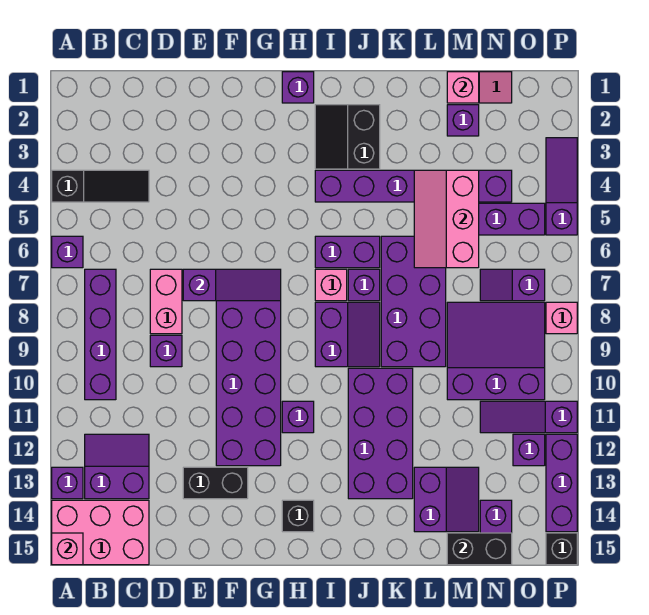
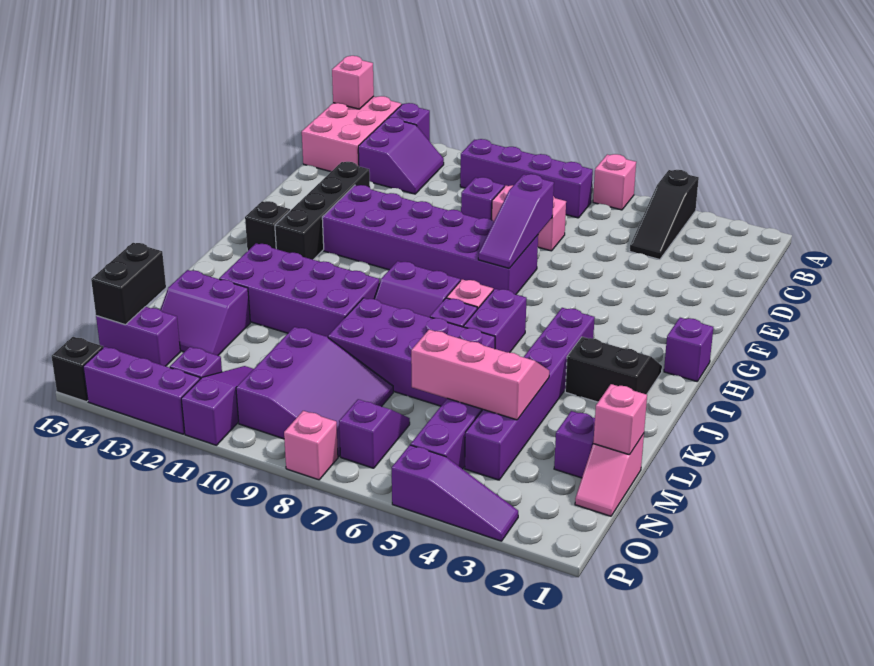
purple brick A6 level 1 -> pink brick A6 level 1
black brick E13:F13 level 1 -> black brick E13:H13 level 1
purple brick H11 level 1 -> none

